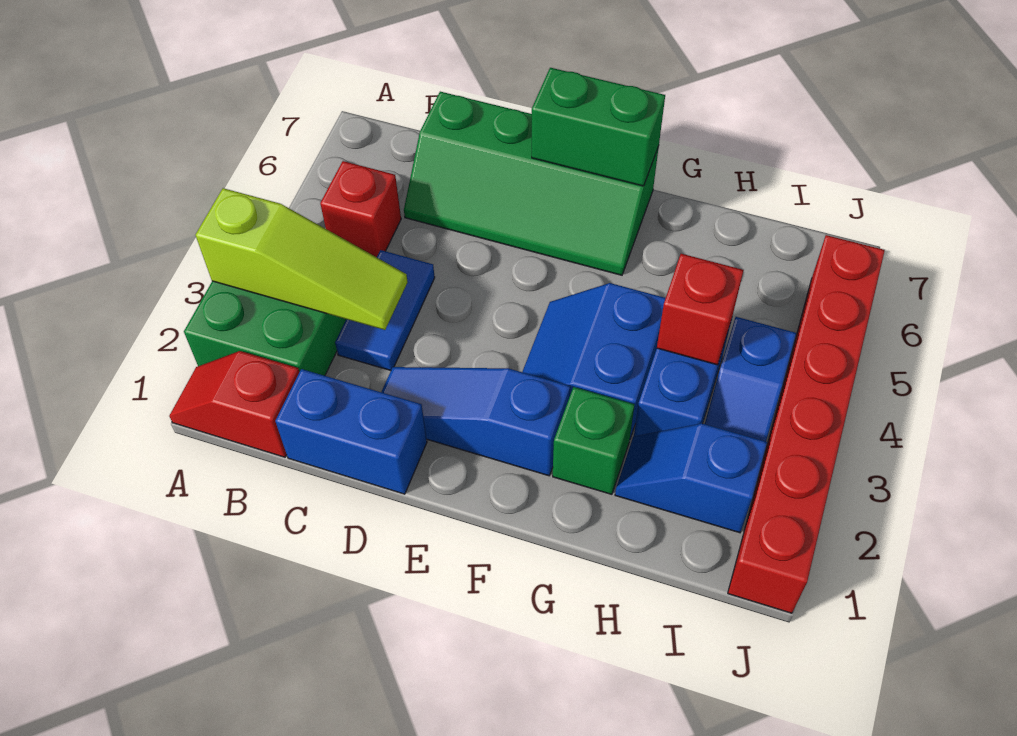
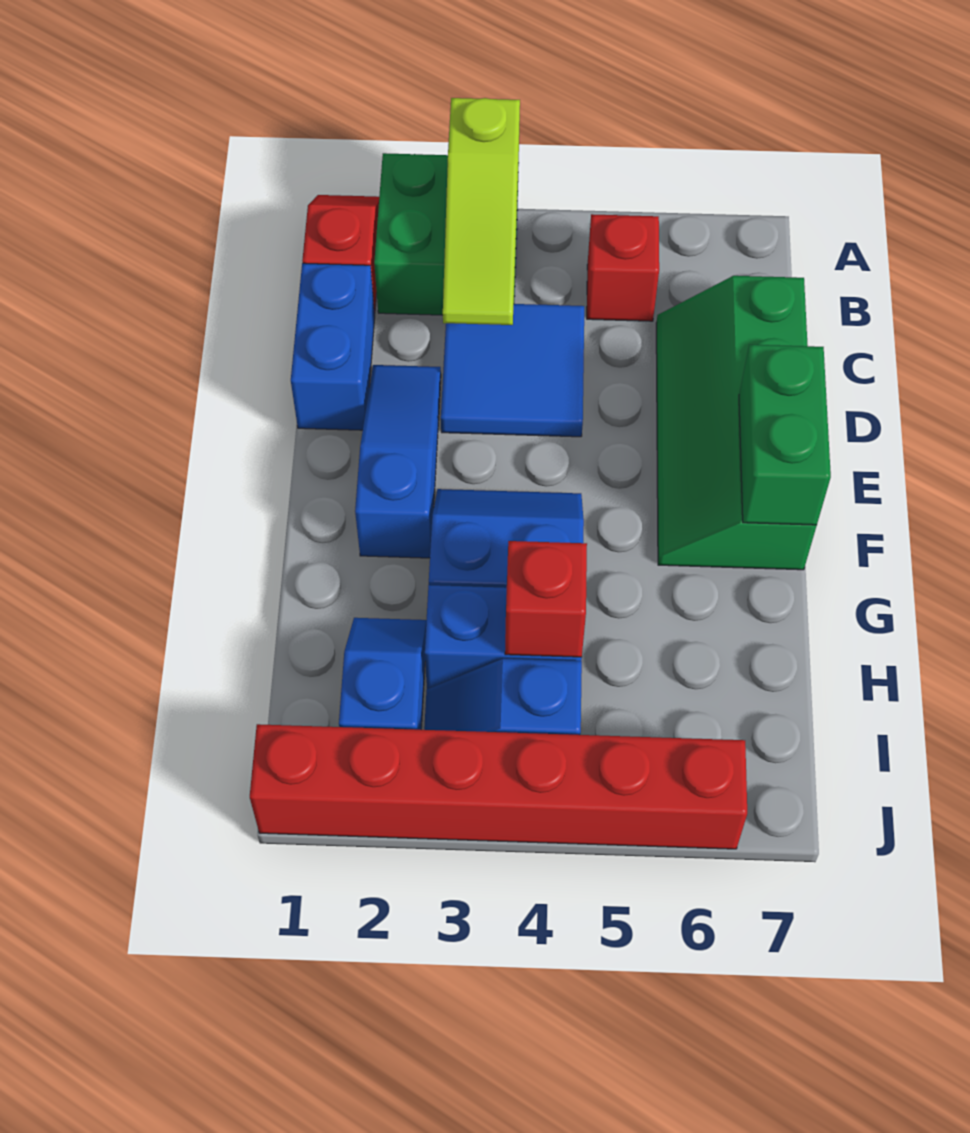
blue tile C3:C4 level 1 -> blue tile C3:D4 level 1
green brick G2 level 1 -> none

